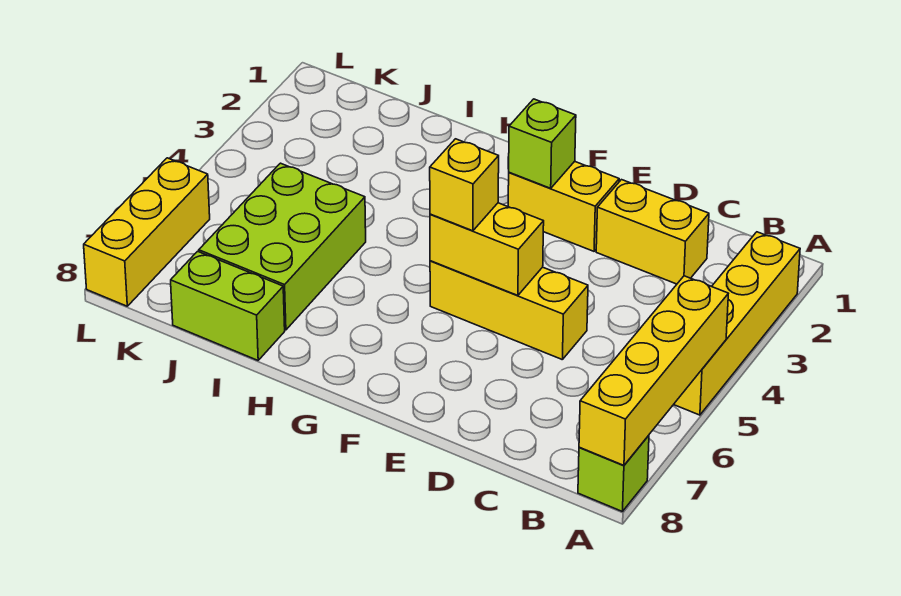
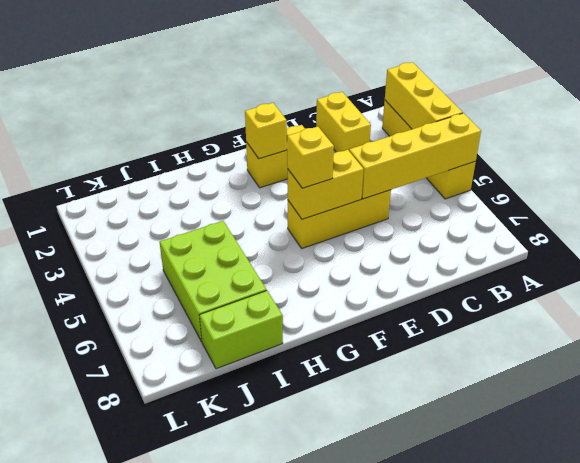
yellow brick A5:A8 level 2 -> yellow brick A5:D5 level 2
lime brick A8 level 1 -> none
yellow brick C2:D2 level 1 -> yellow brick C1:C2 level 1
lime brick F2 level 2 -> yellow brick F2 level 2
yellow brick L6:L8 level 1 -> yellow brick A2:A4 level 2

